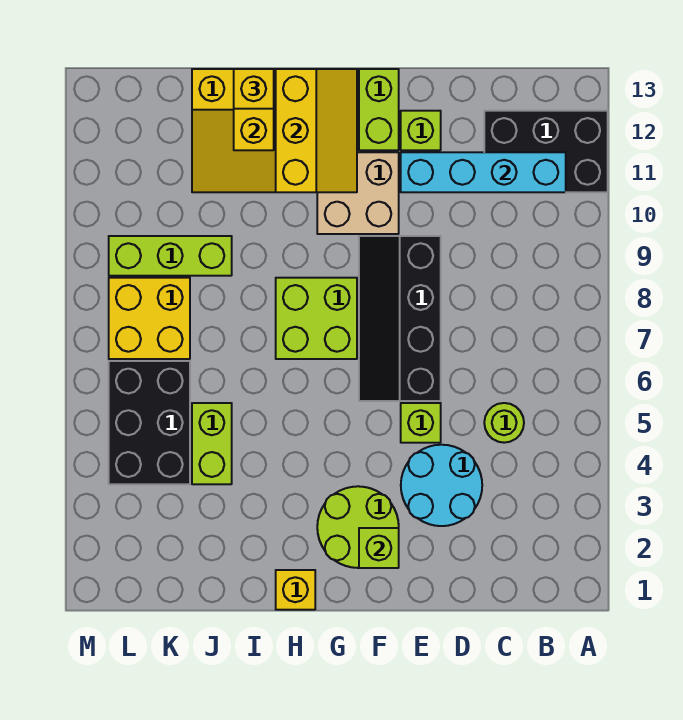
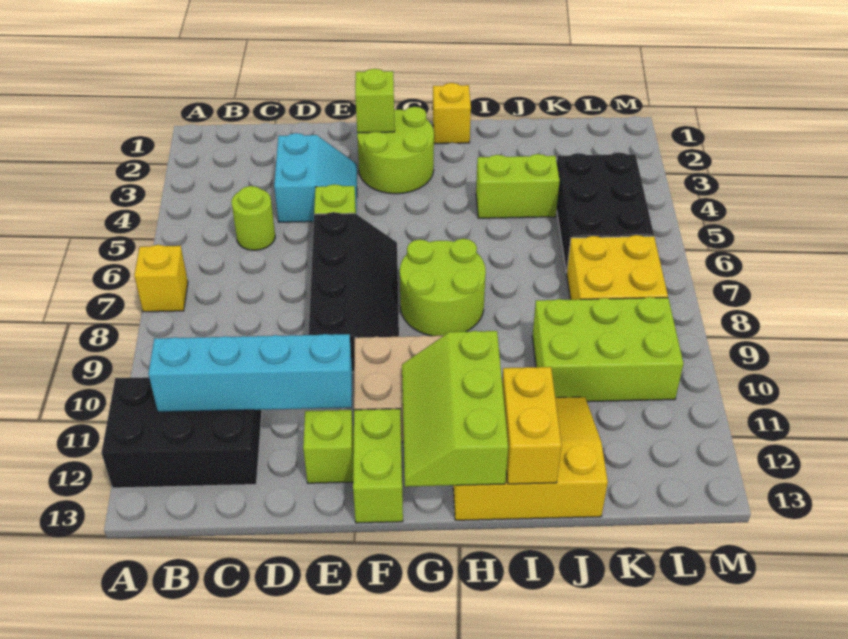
cyan round brick D3:E4 level 1 -> cyan slope D3:E4 level 1 top D
lime brick G7:H8 level 1 -> lime round brick G7:H8 level 1
yellow slope G11:H13 level 2 top H -> lime slope G11:H13 level 2 top H
yellow brick I13 level 3 -> yellow brick A7 level 1
lime brick J4:J5 level 1 -> lime brick I4:J4 level 1
lime brick J9:L9 level 1 -> lime brick J9:L10 level 1

